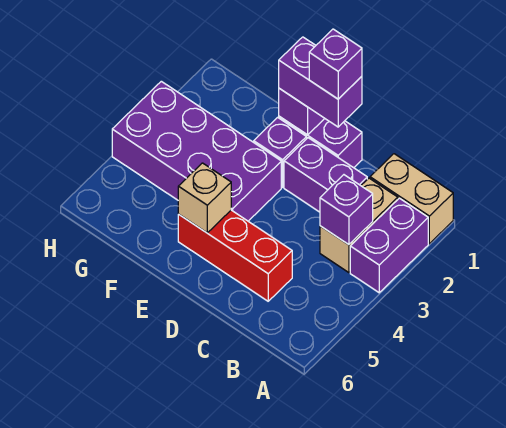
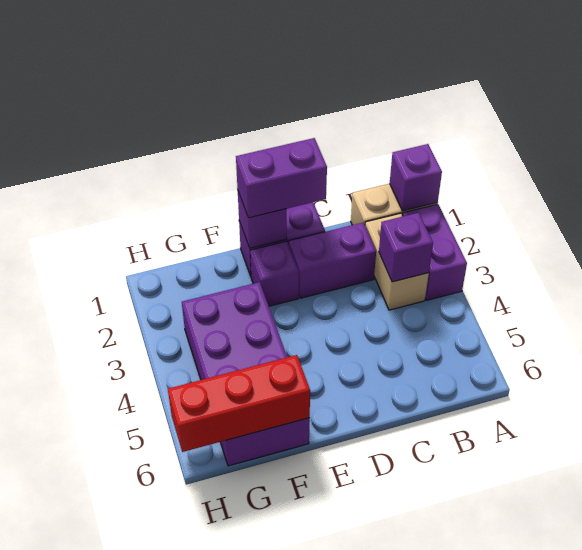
red brick C5:E5 level 1 -> red brick F6:H6 level 2
purple brick D1 level 4 -> purple brick A1 level 2
purple brick E3:H4 level 1 -> purple brick F3:G6 level 1
tan brick E5 level 2 -> none

